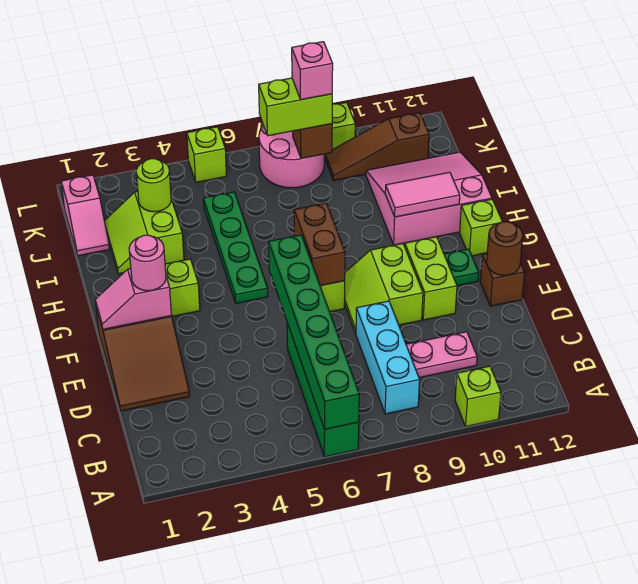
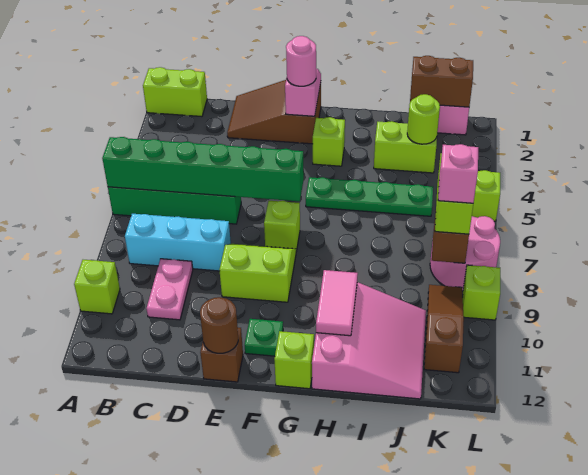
lime brick E10:F10 level 1 -> lime brick A1:B1 level 1
brown brick F7:G7 level 2 -> brown brick J1:K1 level 2

